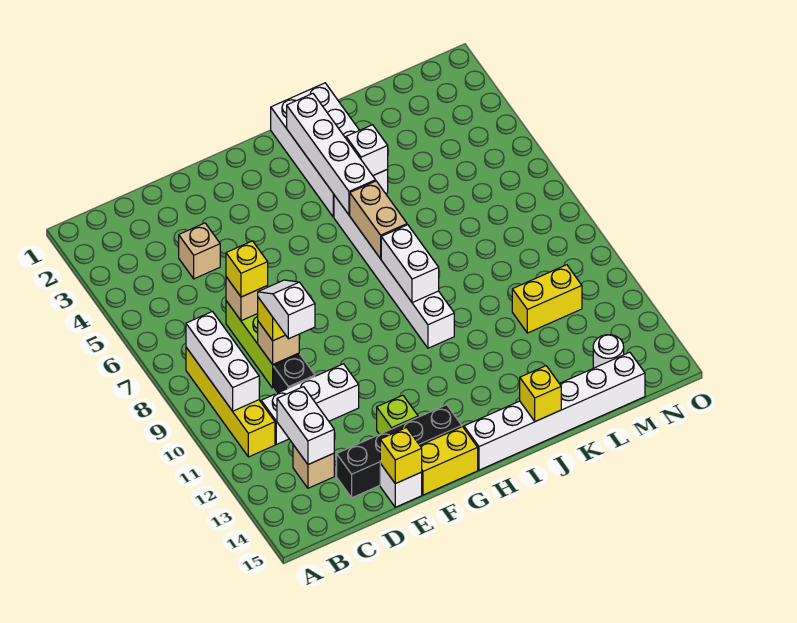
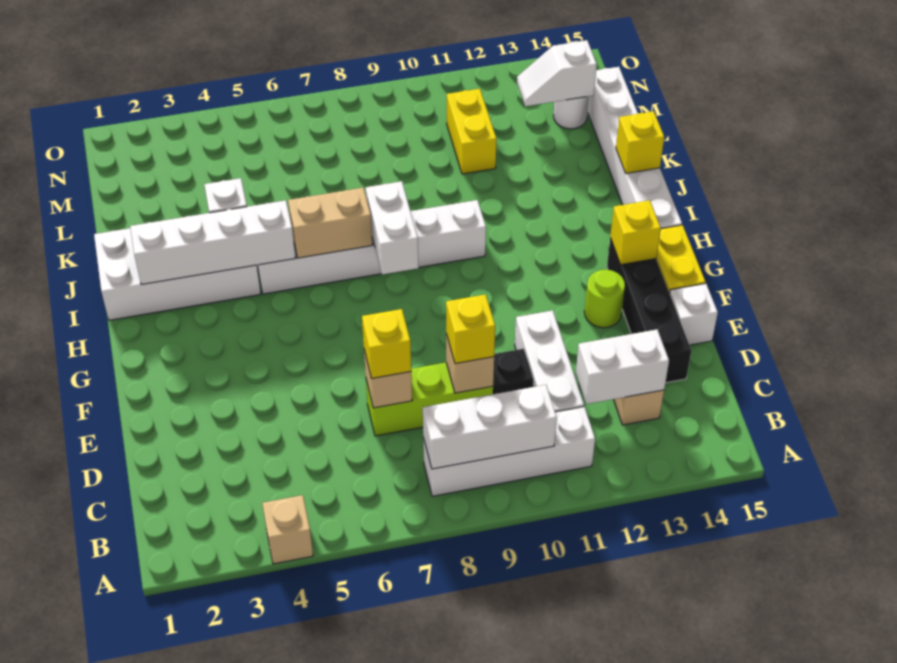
yellow brick B8:B11 level 1 -> white brick B8:B11 level 1
tan brick D4 level 1 -> tan brick A4 level 1
white slope D9:D10 level 4 top 10 -> white slope M13:M14 level 2 top 14
yellow brick E15 level 2 -> yellow brick G14 level 2
lime brick F13 level 1 -> lime round brick F13 level 1
white brick I8:I9 level 2 -> white brick H8:I8 level 2

